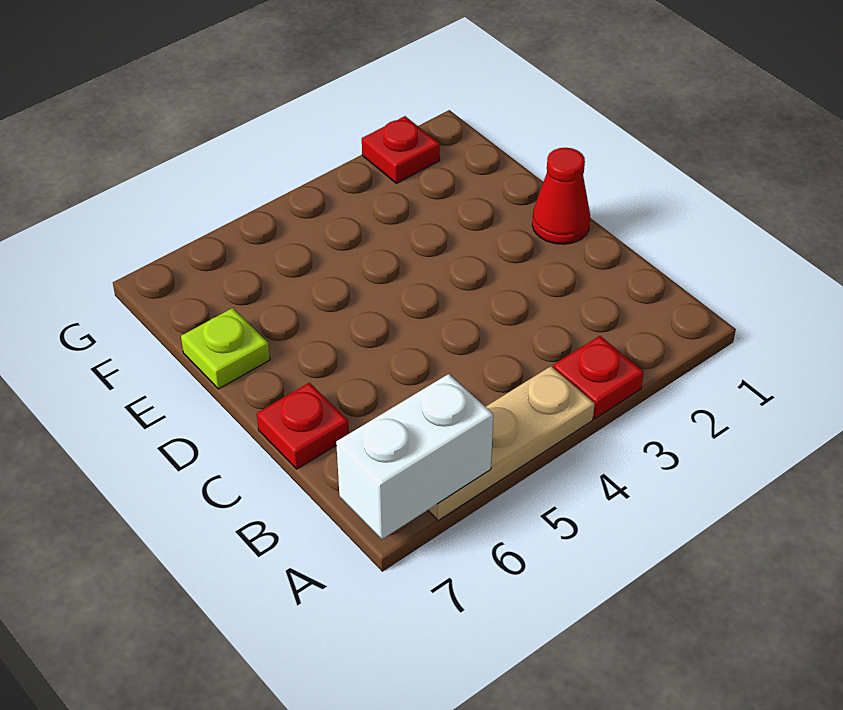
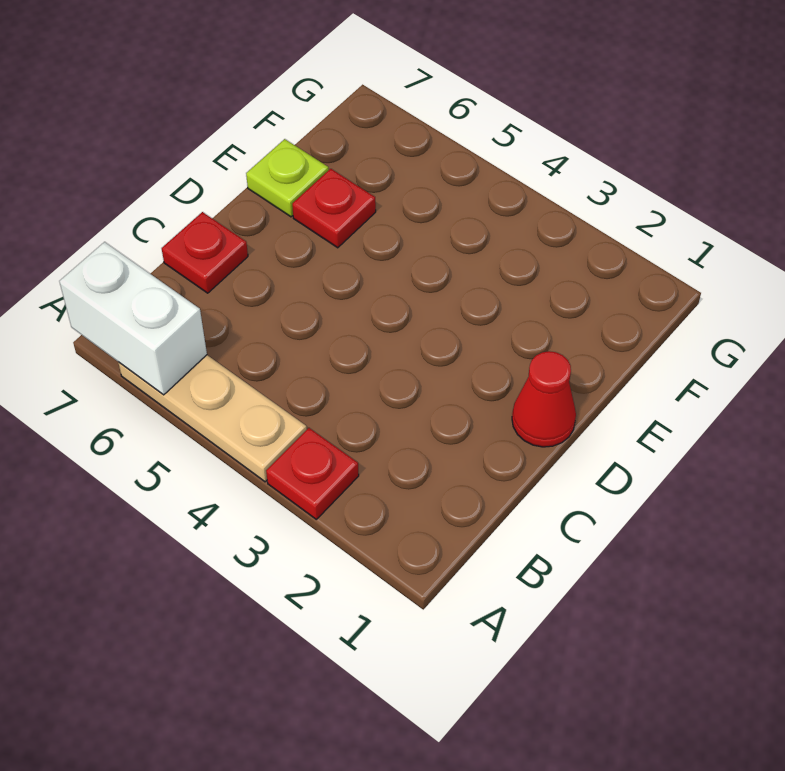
red plate G2 level 1 -> red plate E6 level 1

